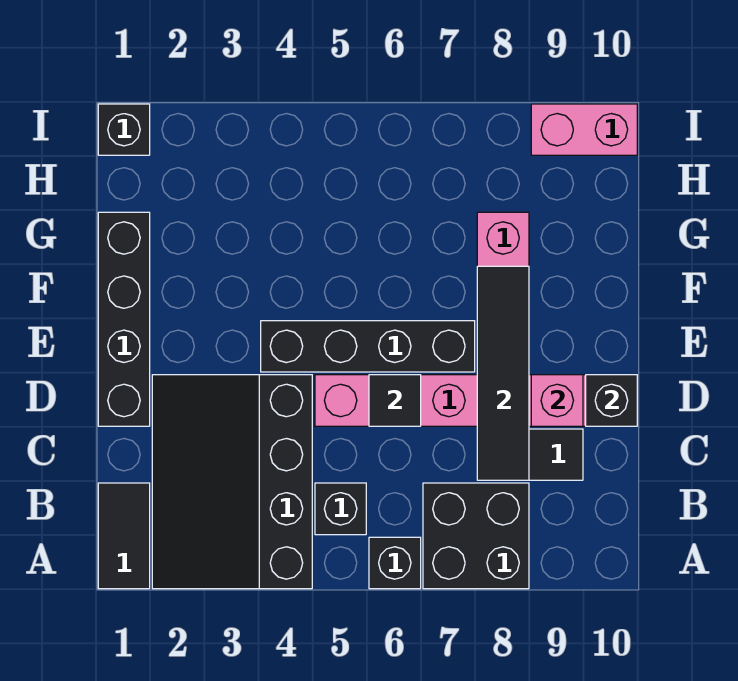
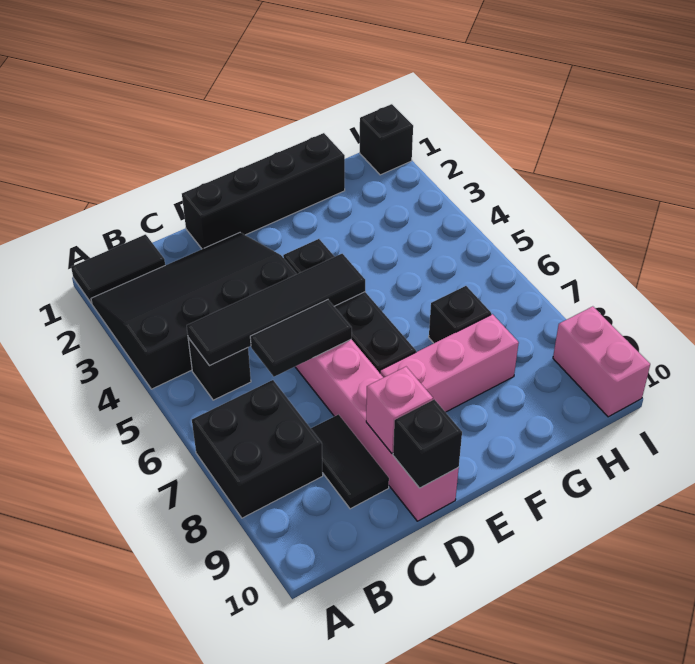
black brick A6 level 1 -> black brick G7 level 1
black tile C8:F8 level 2 -> black tile B5:E5 level 2
black tile D6 level 2 -> black tile C6:D6 level 2

